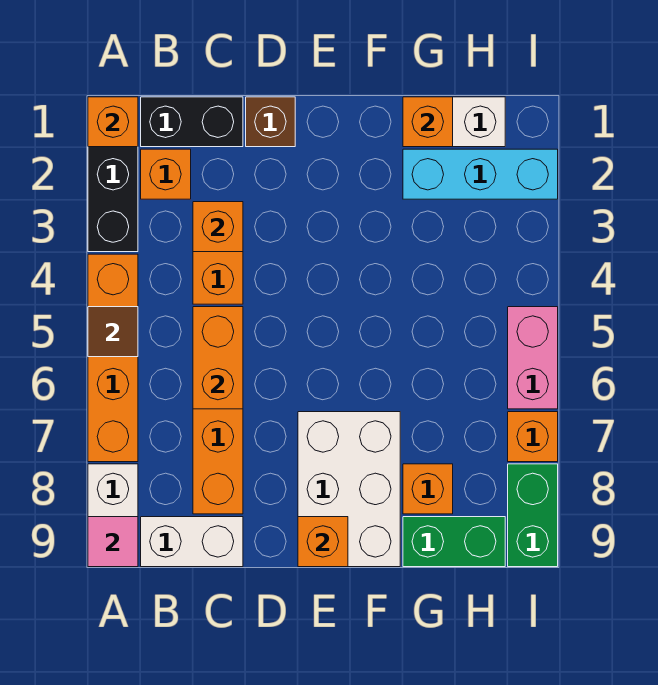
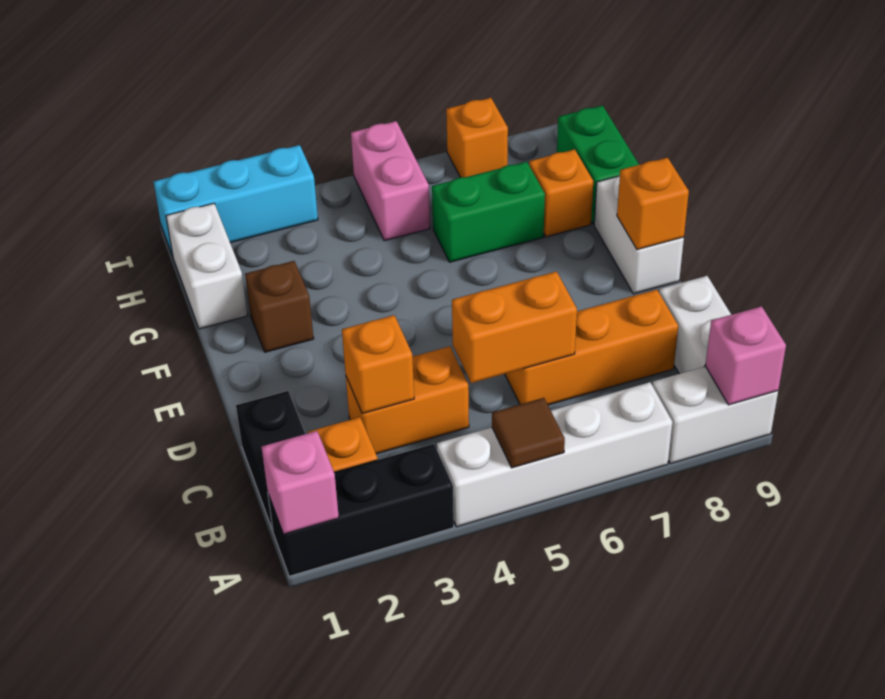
orange brick A1 level 2 -> pink brick A1 level 2
orange brick A4:A7 level 1 -> white brick A4:A7 level 1
pink tile A9 level 2 -> pink brick A9 level 2
brown brick D1 level 1 -> brown brick F2 level 1
white brick E7:F9 level 1 -> white brick E9:F9 level 1
orange brick G1 level 2 -> none
cyan brick G2:I2 level 1 -> cyan brick I1:I3 level 1
pink brick I5:I6 level 1 -> pink brick H5:I5 level 1
green brick I8:I9 level 1 -> green brick G6:G7 level 1

